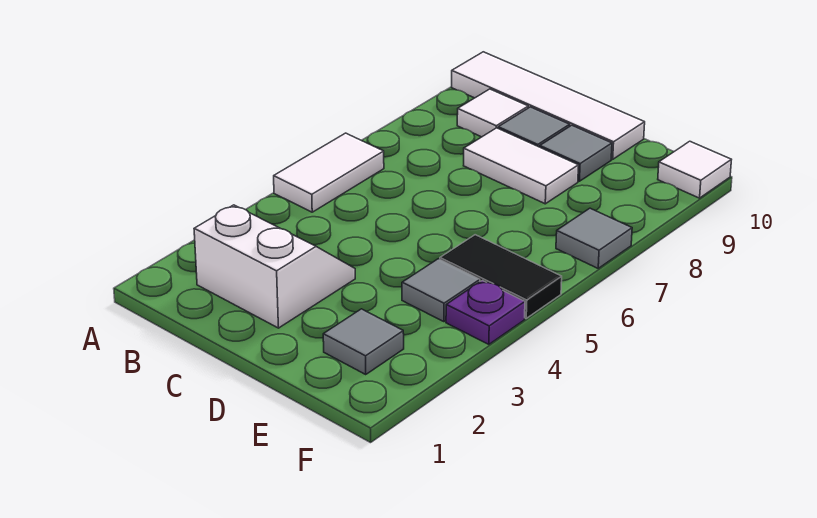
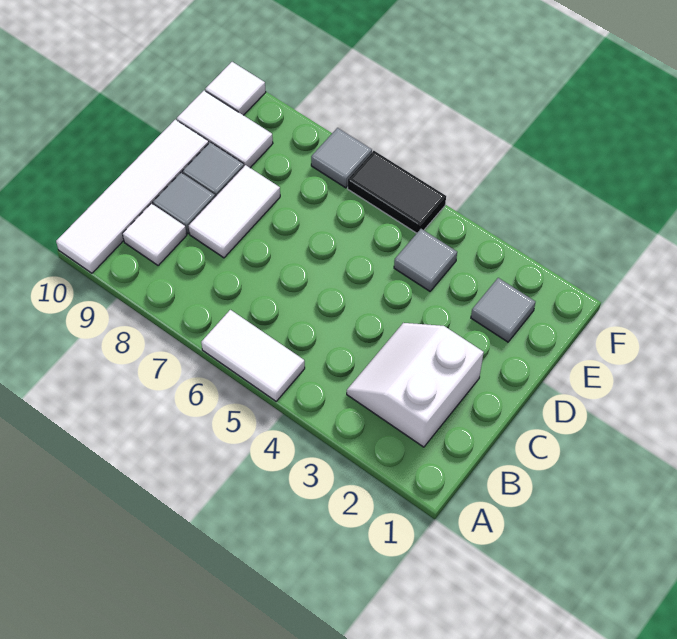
black tile E5:F5 level 1 -> black tile F5:F6 level 1
none -> white tile E9:E10 level 1
purple plate F4 level 1 -> none

